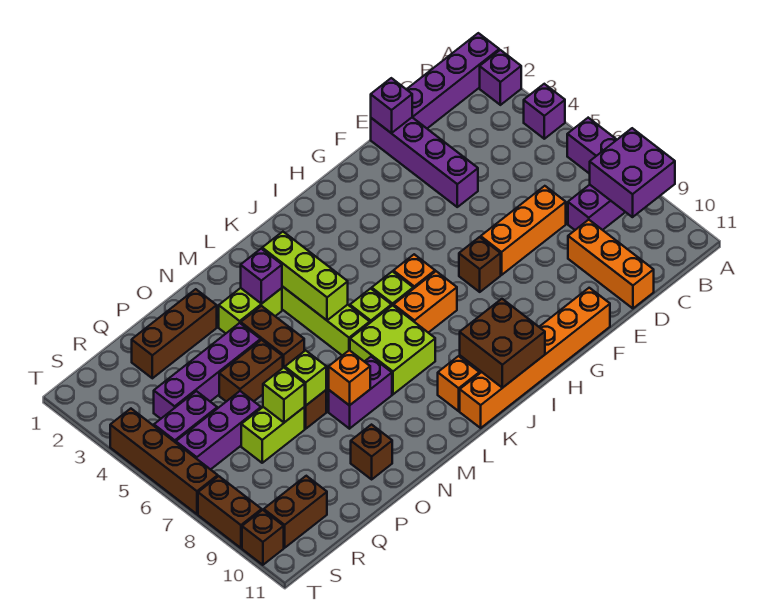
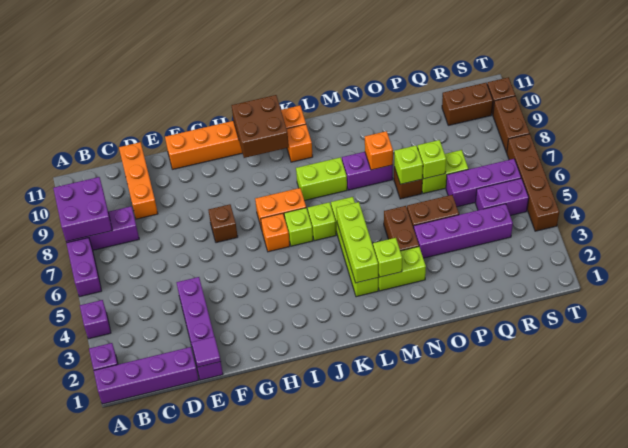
orange brick D7:F7 level 1 -> none
purple brick E1 level 2 -> purple tile E1 level 2
lime brick K7:L8 level 1 -> lime brick K8:L8 level 1
purple brick M3 level 2 -> lime brick M3 level 2
brown brick O2:Q2 level 1 -> none
brown brick O10 level 1 -> none

